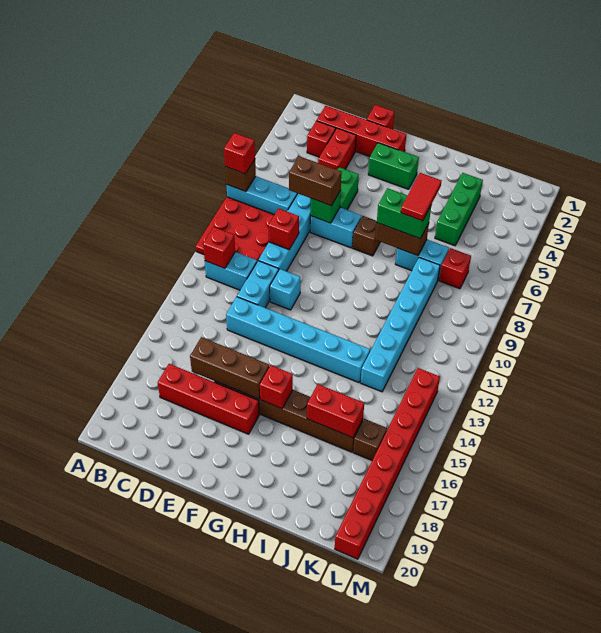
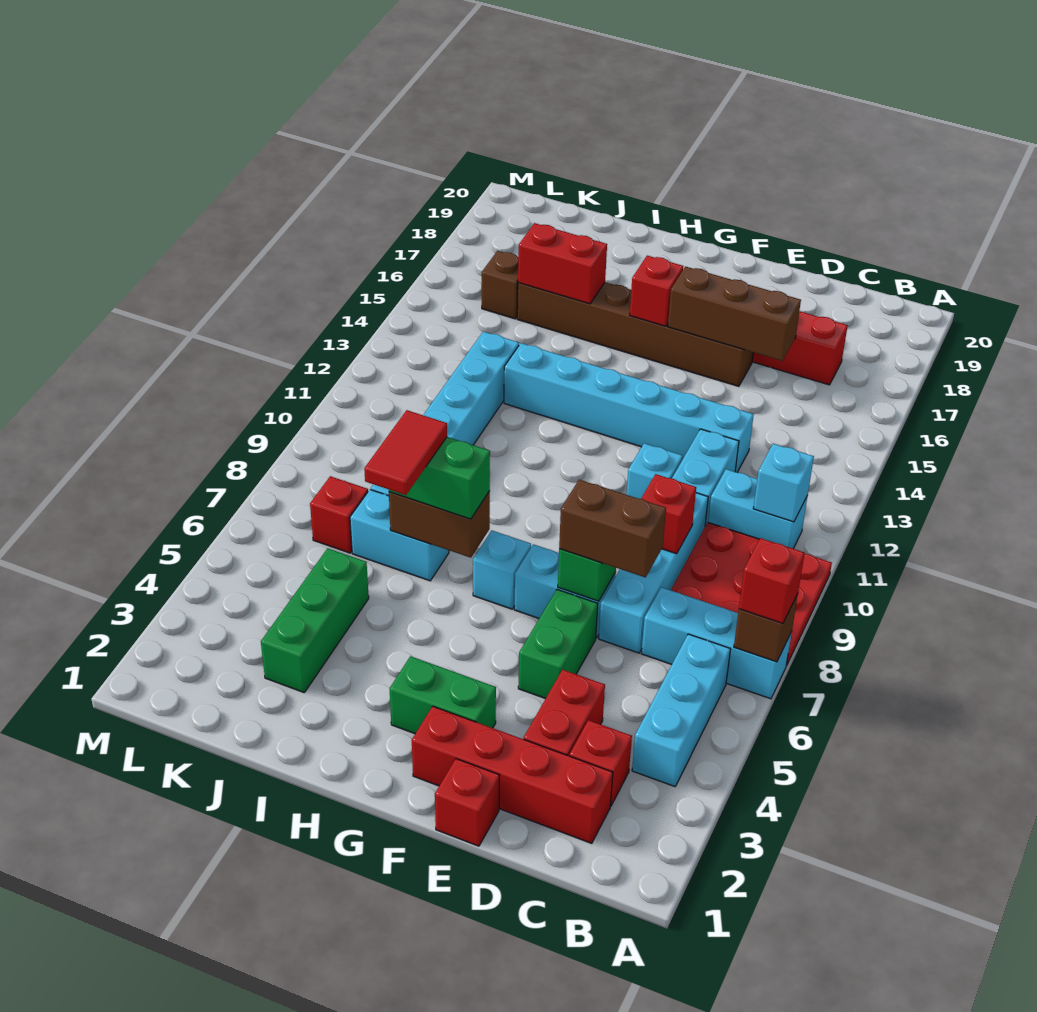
none -> cyan brick B4:B6 level 1
red brick B11 level 2 -> cyan brick B11 level 2
brown brick G7 level 1 -> cyan brick G7 level 1
red brick L13:L20 level 1 -> none

